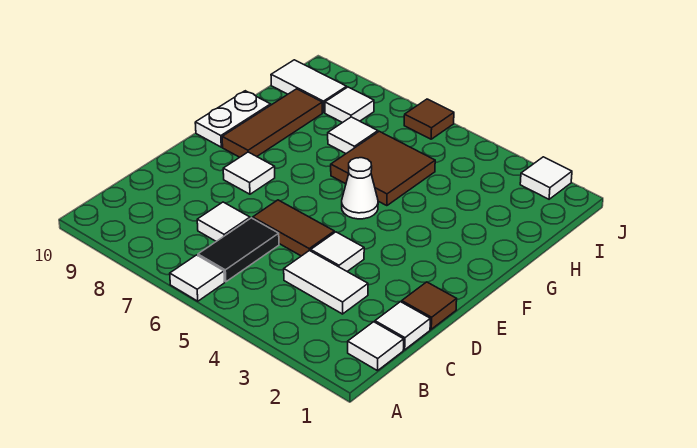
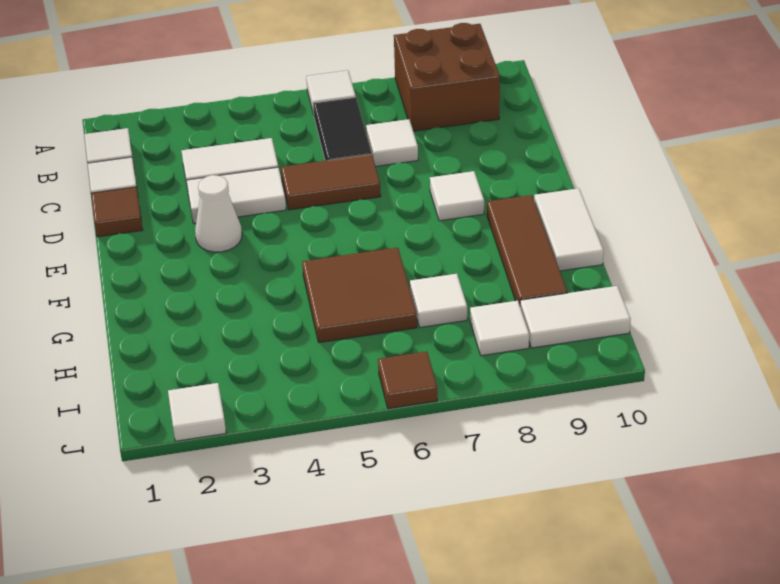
none -> brown brick A8:B9 level 1
white tile D4 level 1 -> white tile D3:D4 level 1
white cone F5 level 1 -> white cone E3 level 1
white plate F10:G10 level 1 -> white tile F10:G10 level 1

